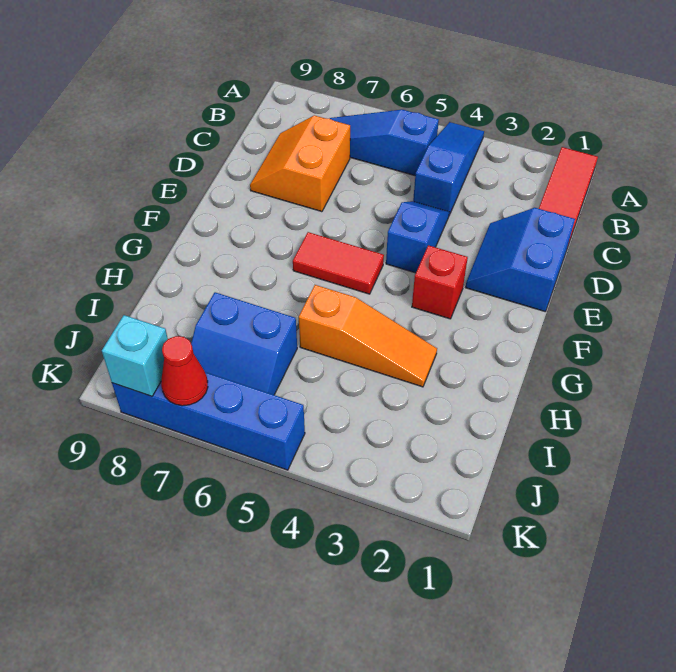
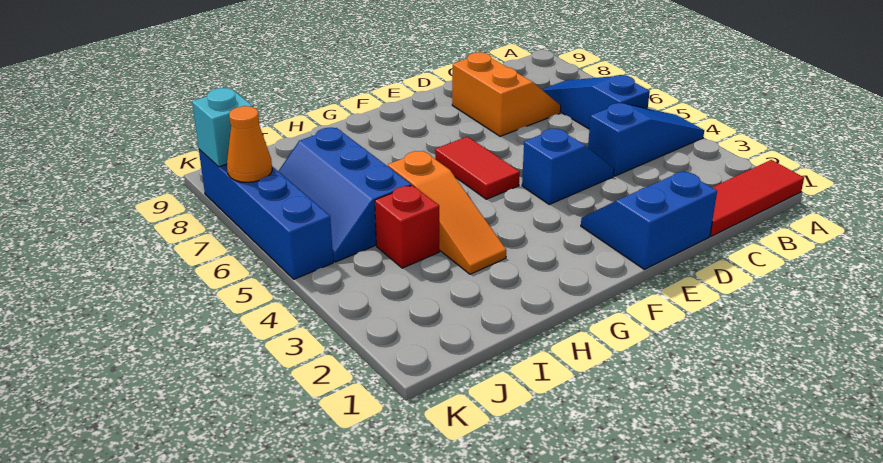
orange slope C7:D8 level 1 top 7 -> orange slope C7:D8 level 1 top D
red brick F3 level 1 -> red brick I4 level 1
blue slope I6:J7 level 1 top I -> blue slope I5:J7 level 1 top I
red cone K7 level 2 -> orange cone K7 level 2

